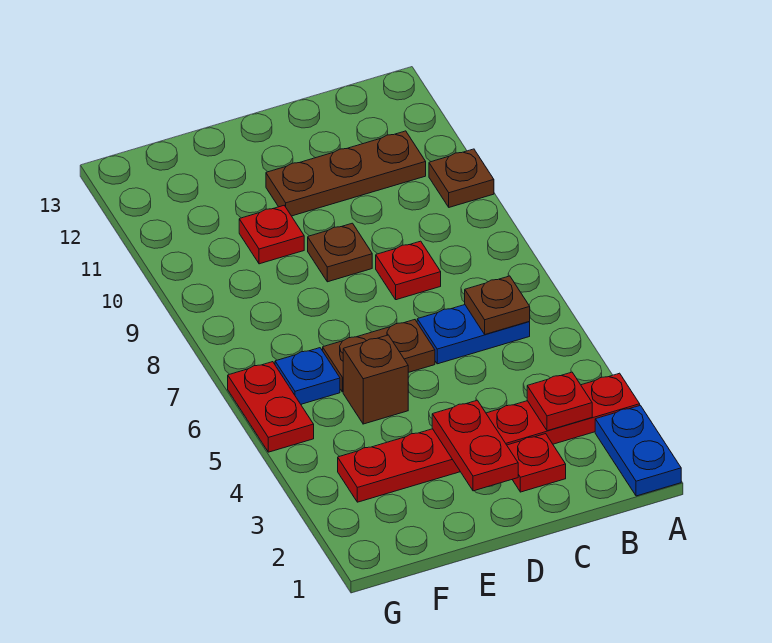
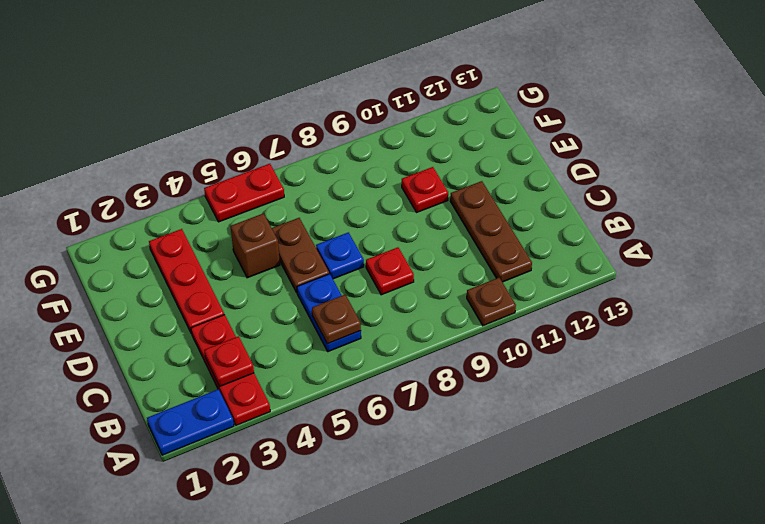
red plate C2 level 1 -> none
red plate D2:D3 level 2 -> none
brown plate D9 level 1 -> none
blue plate F6 level 1 -> blue plate D7 level 1

